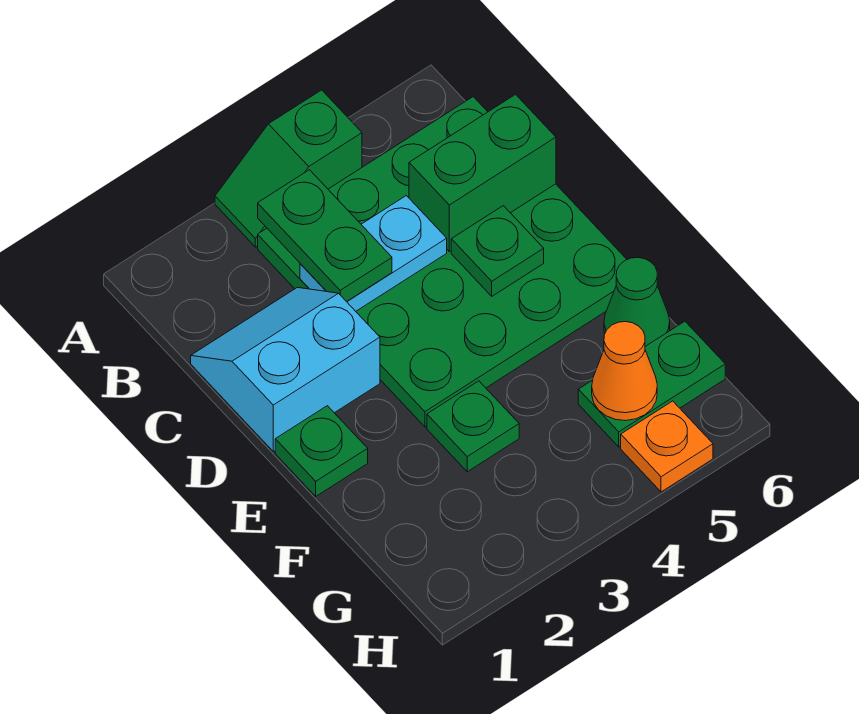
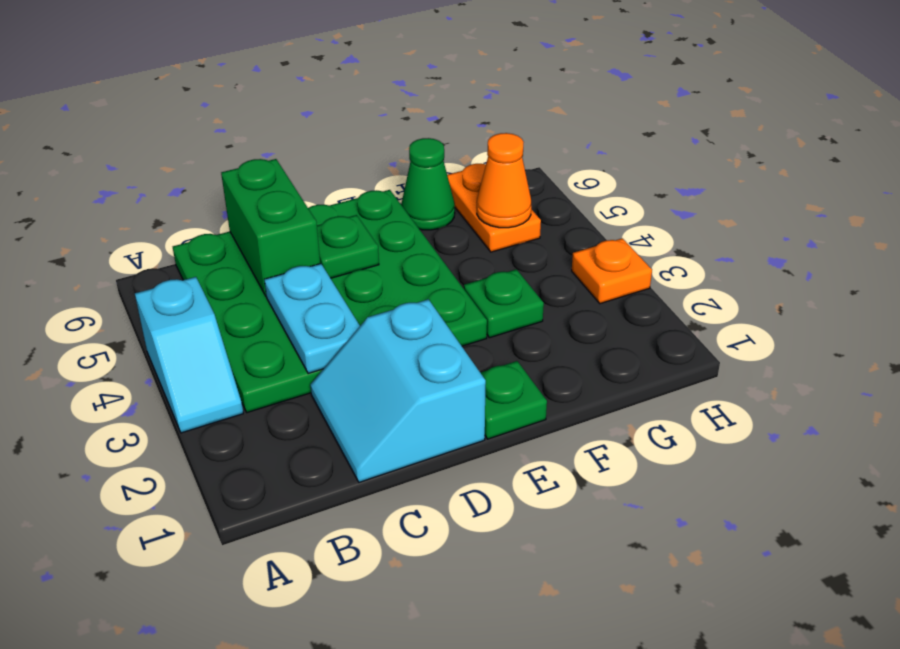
green slope A3:A4 level 1 top 4 -> cyan slope A3:A4 level 1 top 4
green plate B3:C3 level 3 -> none
green plate G5:G6 level 1 -> orange plate G5:G6 level 1
orange plate H5 level 1 -> orange plate H3 level 1

